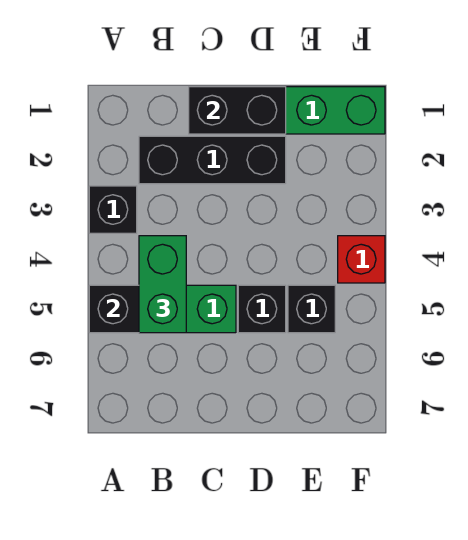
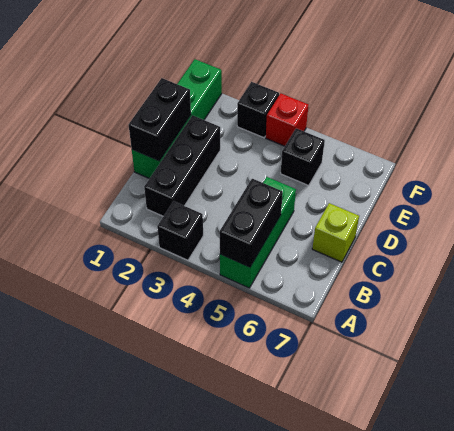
green brick B4:B5 level 3 -> none
none -> lime brick C7 level 1
black brick D5 level 1 -> black brick F3 level 1

